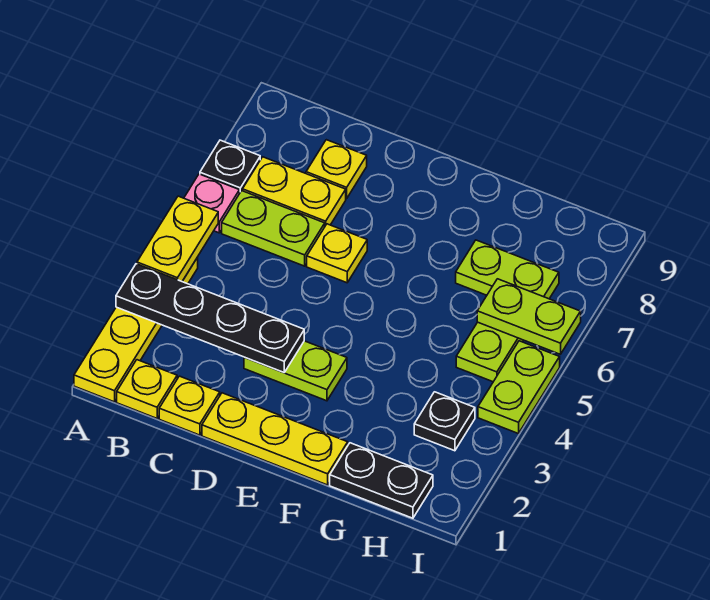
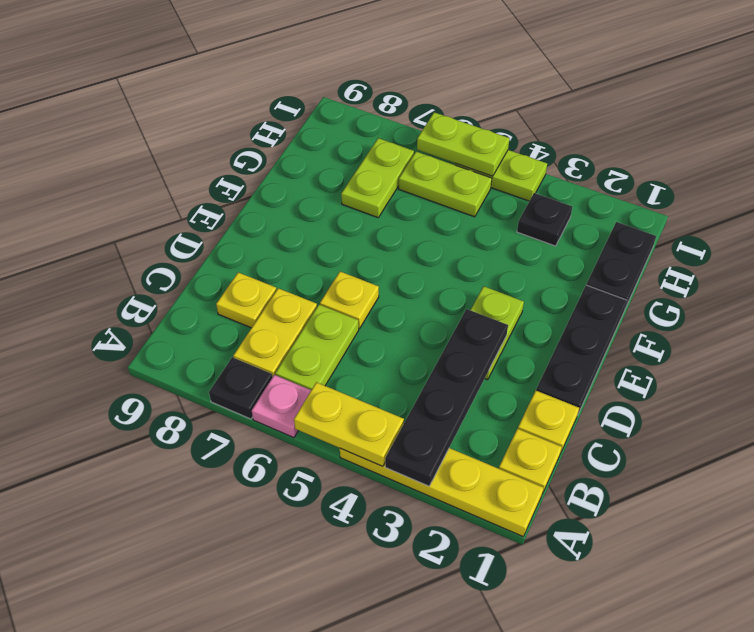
yellow plate D1:F1 level 1 -> black plate D1:F1 level 1
lime plate H6:I6 level 2 -> lime plate I5:I6 level 2

